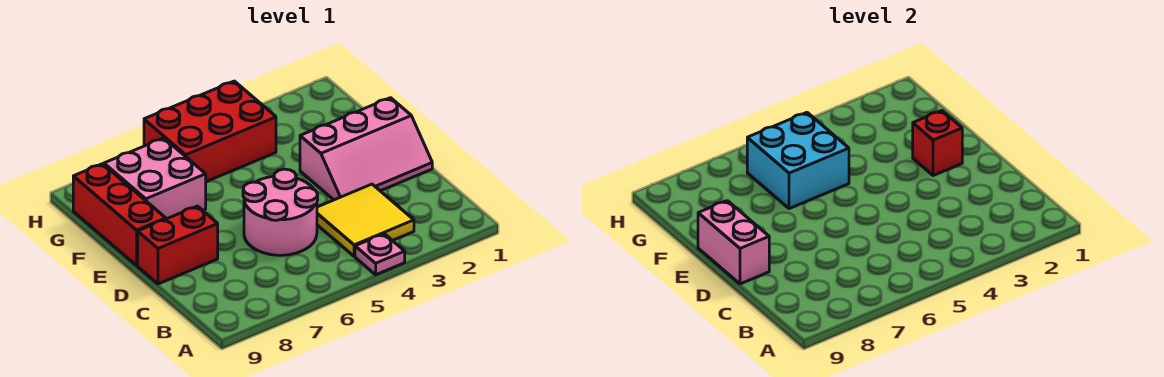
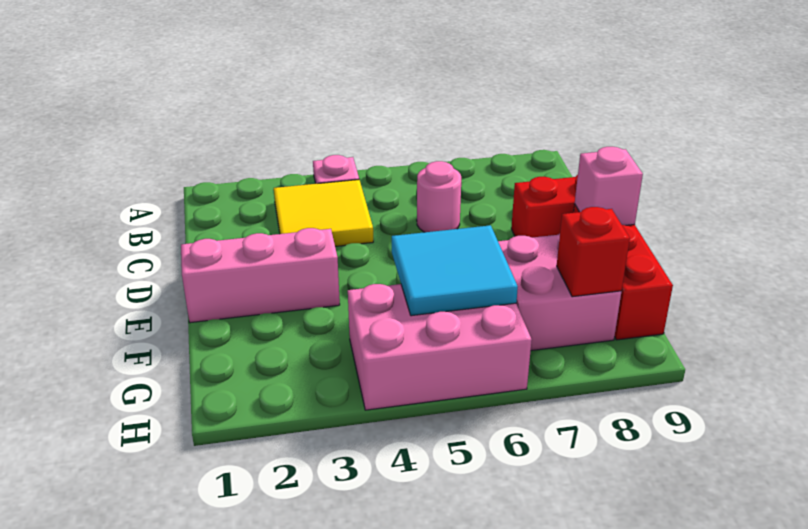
pink round brick C5:D6 level 1 -> pink round brick C6 level 1
pink brick D9:E9 level 2 -> pink brick E9 level 2
red brick E2 level 2 -> red brick G8 level 2
cyan brick F5:G6 level 2 -> cyan tile F5:G6 level 2
red brick G4:H6 level 1 -> pink brick G4:H6 level 1

